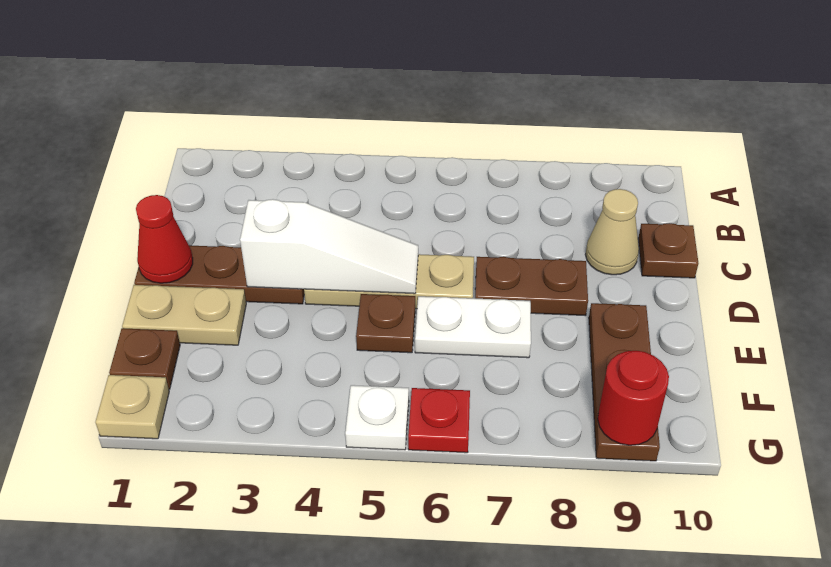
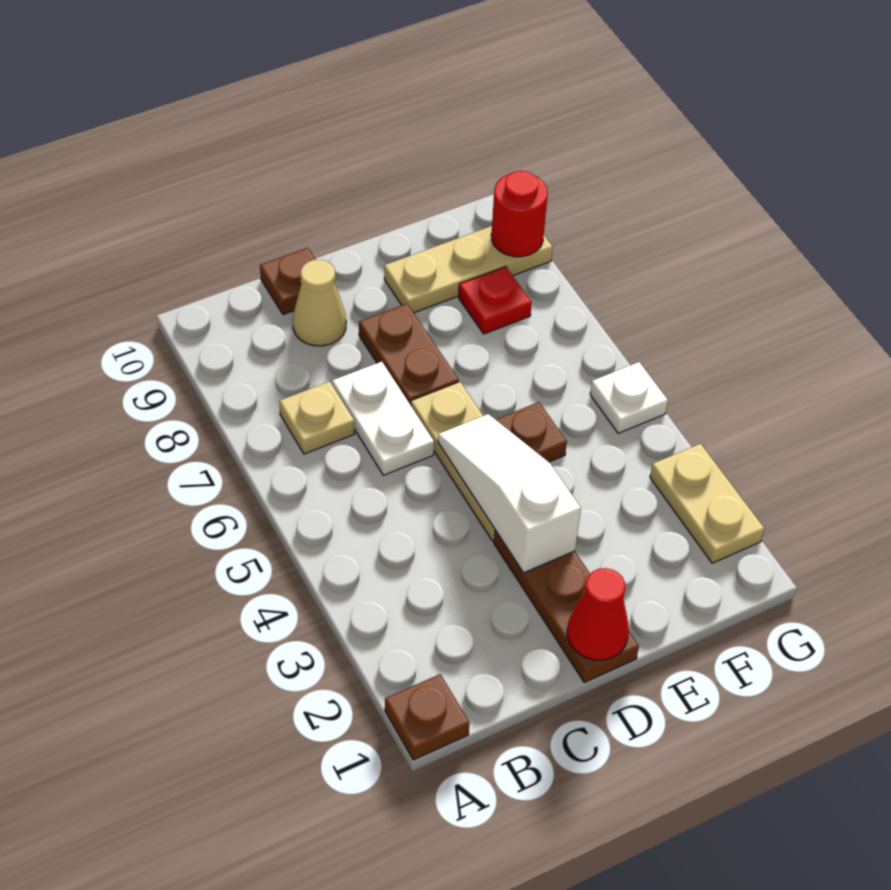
tan plate E1:E2 level 1 -> tan plate G2:G3 level 1
white plate E6:E7 level 1 -> white plate C6:C7 level 1
brown plate E9:G9 level 1 -> tan plate E9:G9 level 1
brown plate F1 level 1 -> brown plate A1 level 1
tan plate G1 level 1 -> tan plate B7 level 1
red plate G6 level 1 -> red plate F8 level 1

